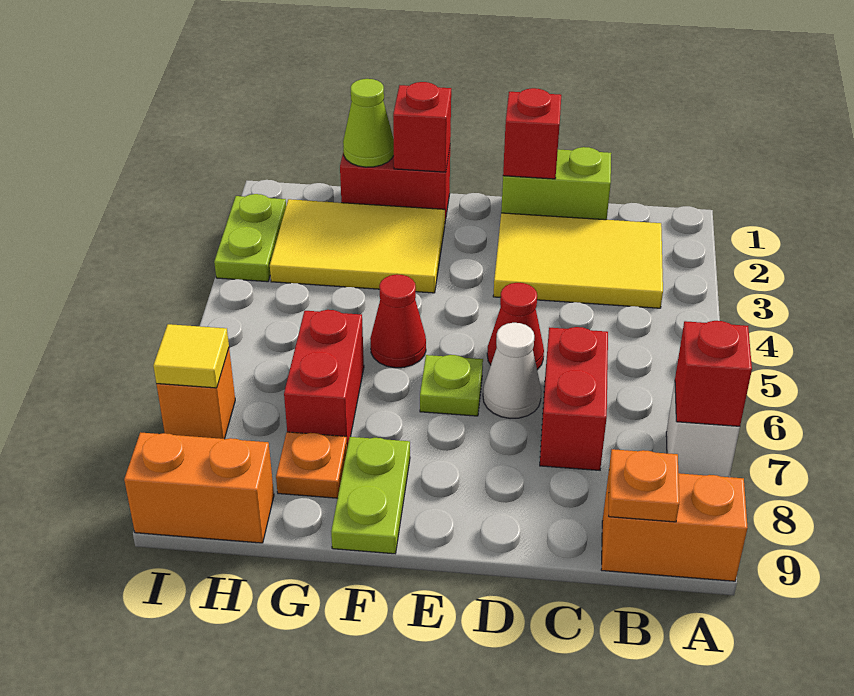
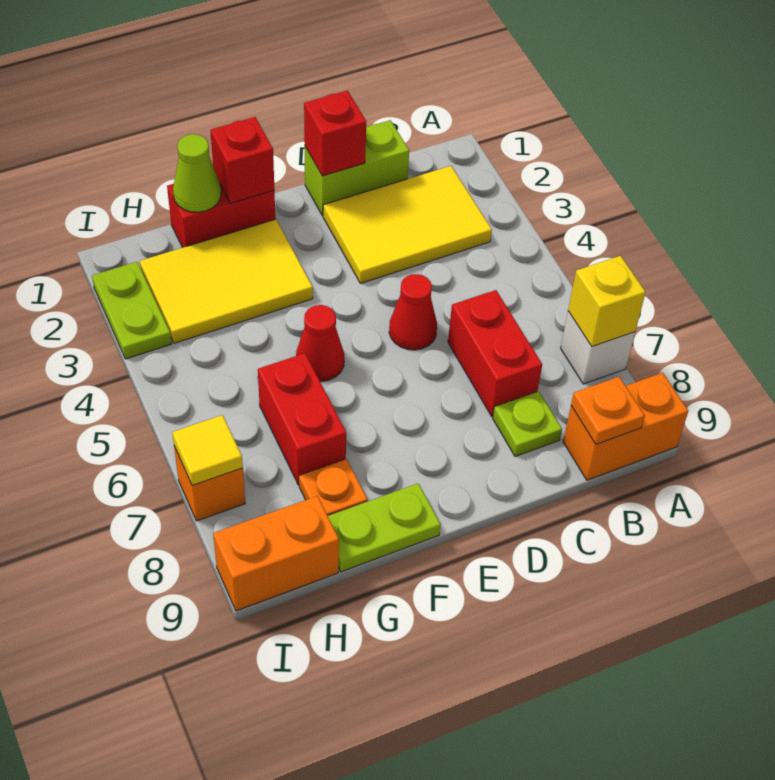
red brick A7 level 2 -> yellow brick A7 level 2
white cone D6 level 1 -> none
lime plate E6 level 1 -> lime plate C8 level 1
lime plate F8:F9 level 1 -> lime plate F9:G9 level 1

